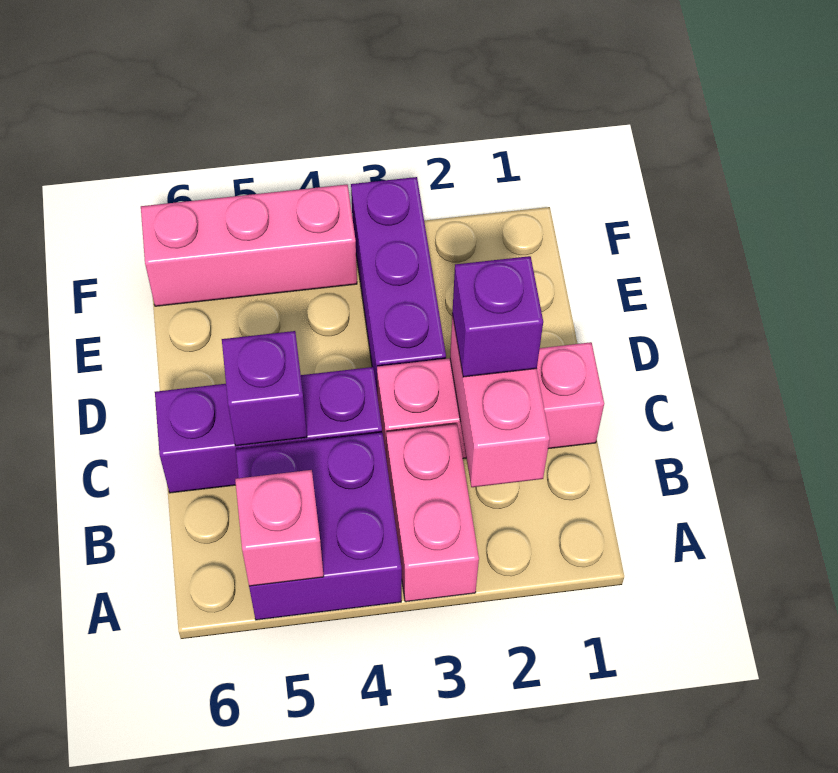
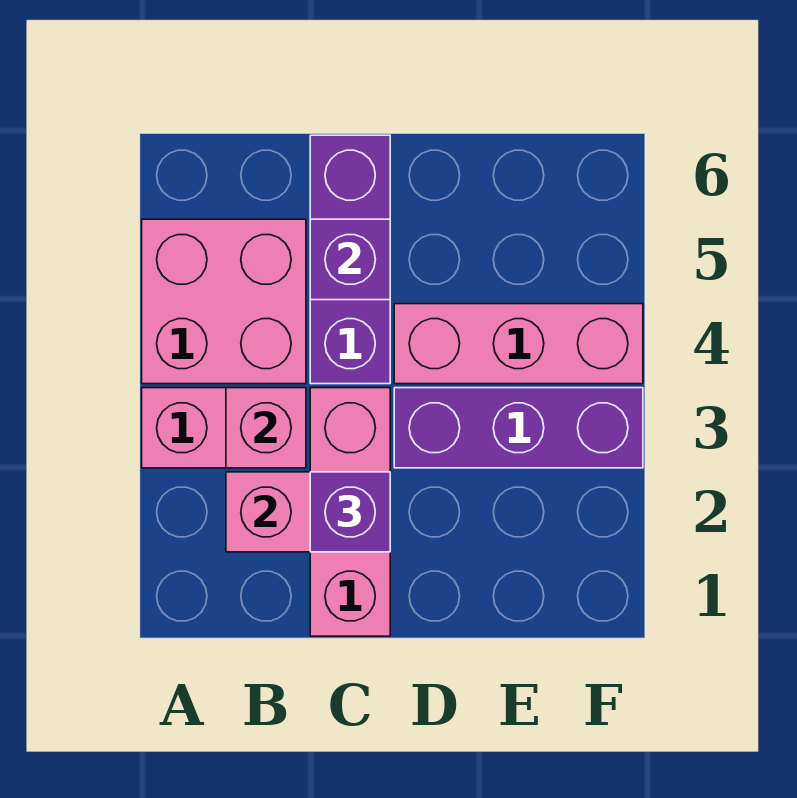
purple brick A4:B5 level 1 -> pink brick A4:B5 level 1
pink brick A5 level 2 -> pink brick B3 level 2
pink brick F4:F6 level 1 -> pink brick D4:F4 level 1

